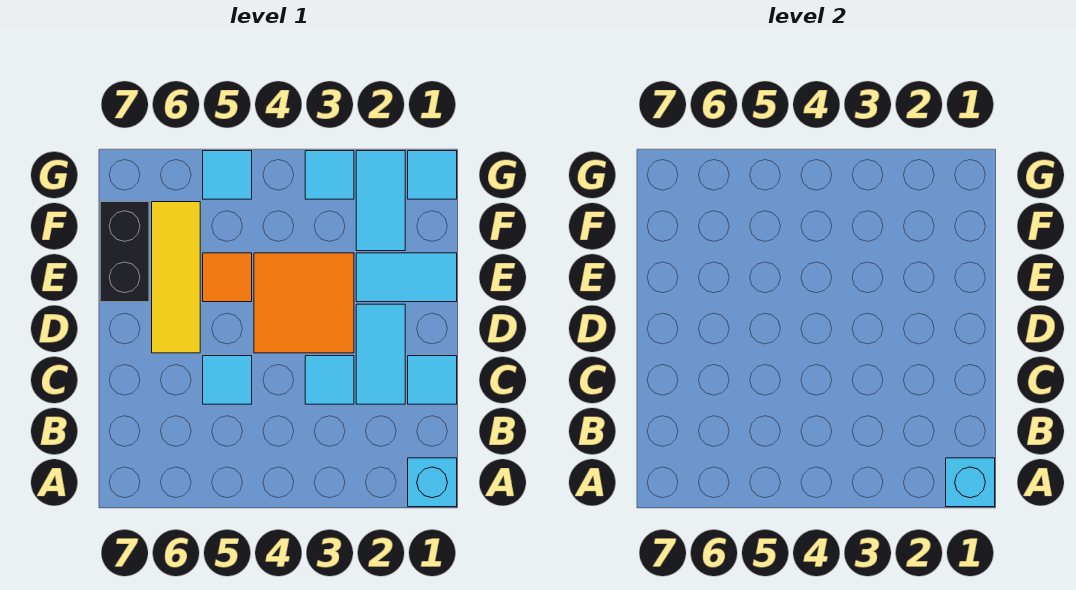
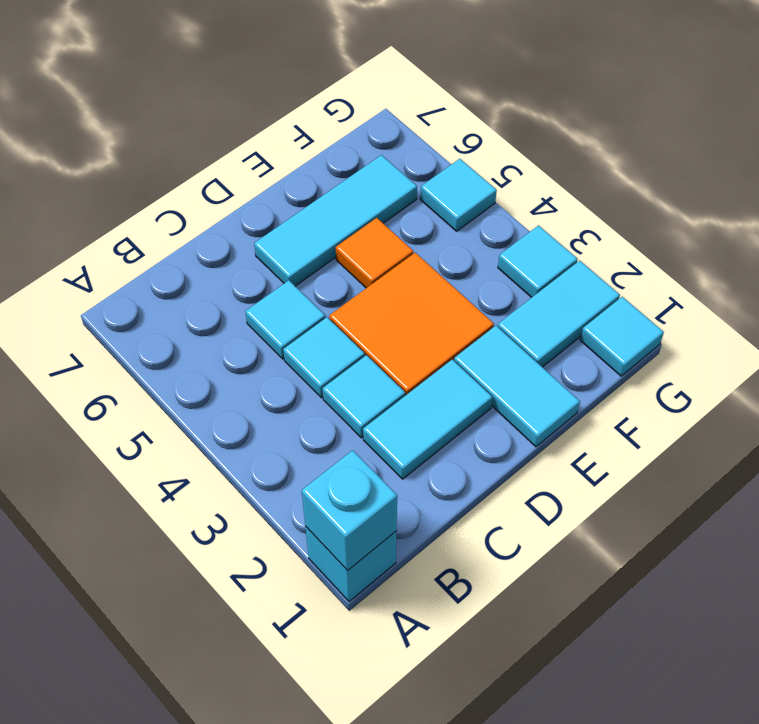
cyan tile C1 level 1 -> cyan tile C4 level 1
yellow tile D6:F6 level 1 -> cyan tile D6:F6 level 1
black brick E7:F7 level 1 -> none

